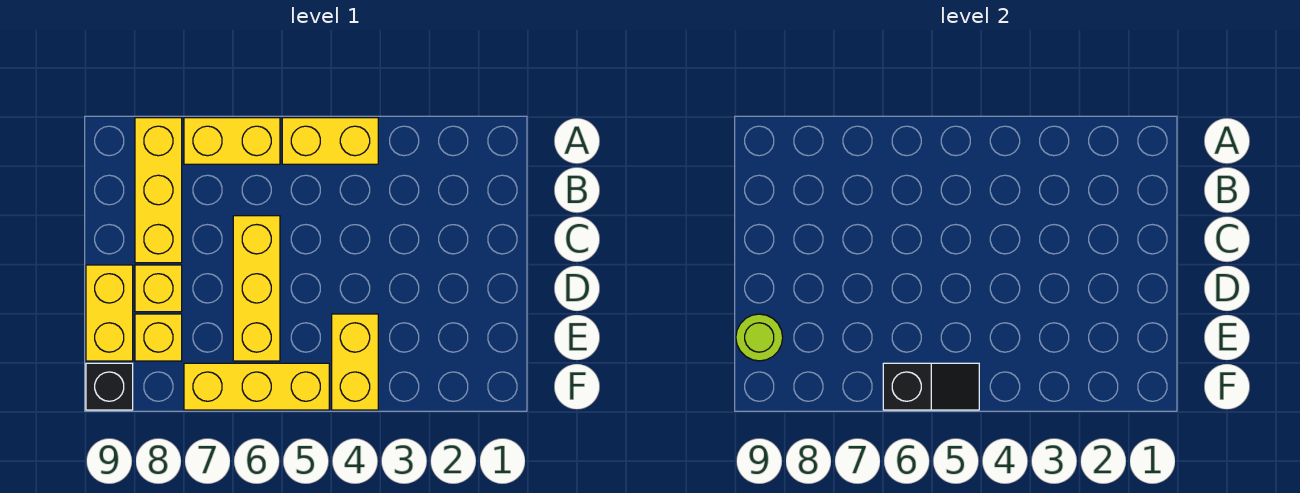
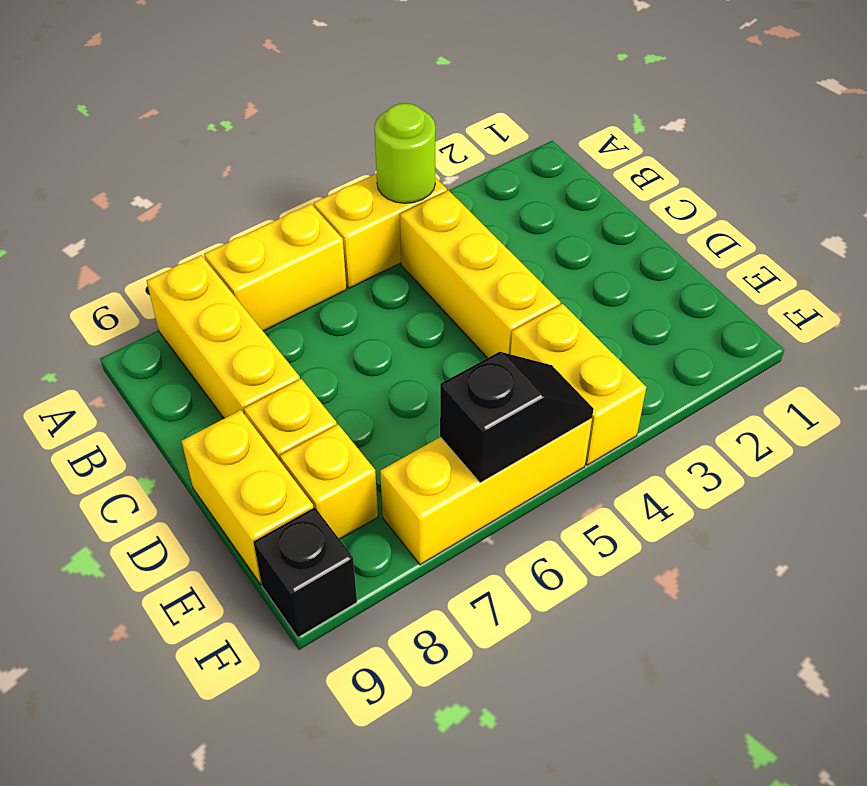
yellow brick C6:E6 level 1 -> yellow brick B4:D4 level 1
lime round brick E9 level 2 -> lime round brick A4 level 2

